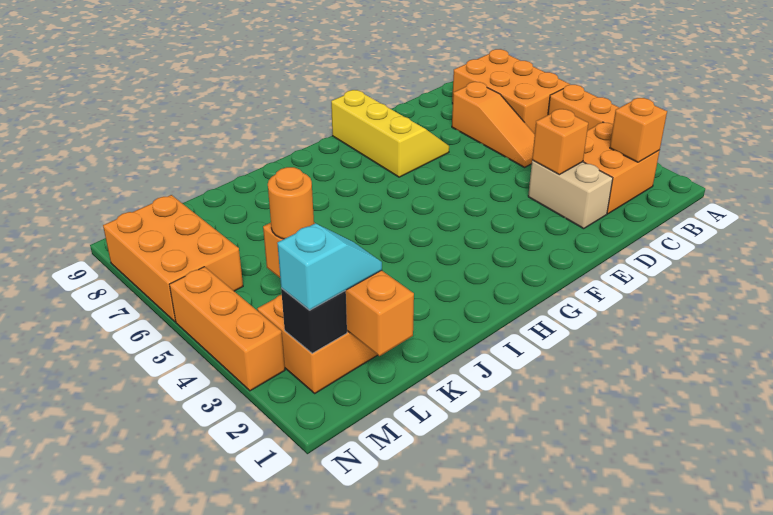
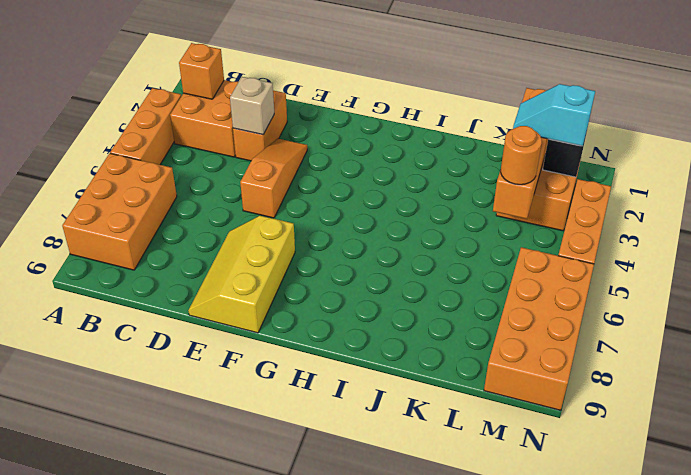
orange slope C5:C7 level 1 top 7 -> orange slope E3:E5 level 1 top 5
tan brick D2:D3 level 1 -> orange brick D2:D3 level 1
orange brick D3 level 2 -> tan brick D3 level 2
orange brick M6:N8 level 1 -> orange brick M6:N9 level 1

